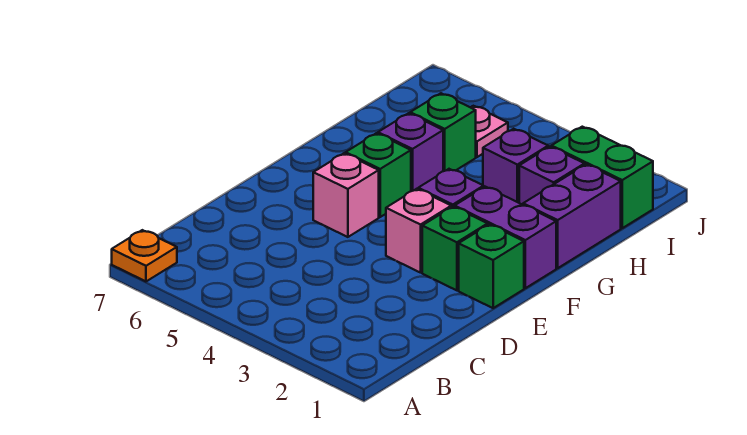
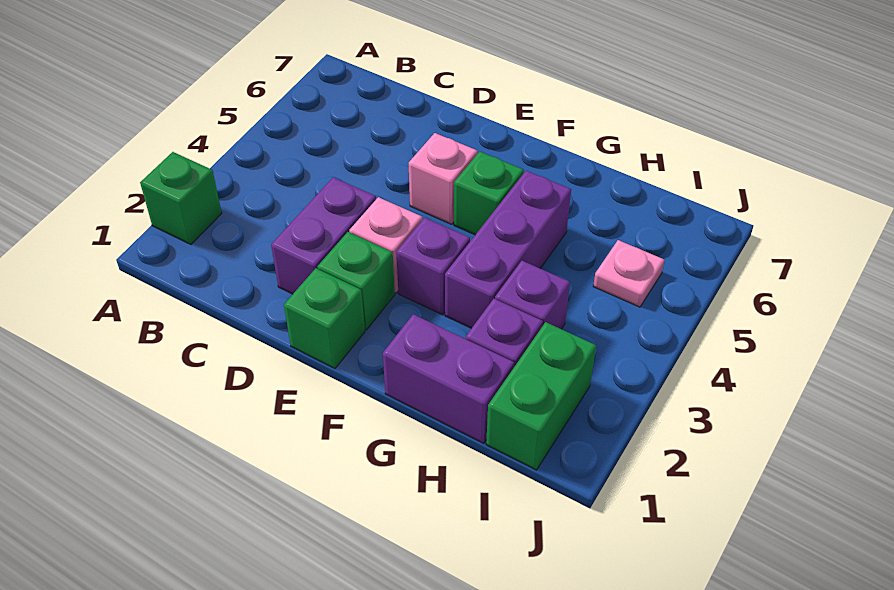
orange plate A7 level 1 -> none
purple brick F1:F2 level 1 -> purple brick D2:D3 level 1
purple brick G5 level 1 -> purple brick G3:G5 level 1
green brick H5 level 1 -> green brick A2 level 1

